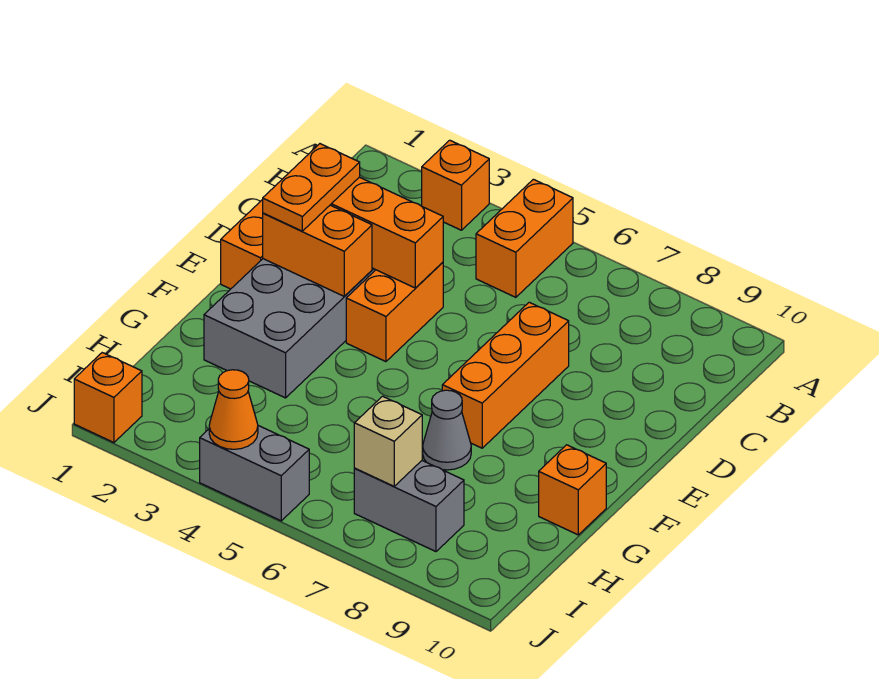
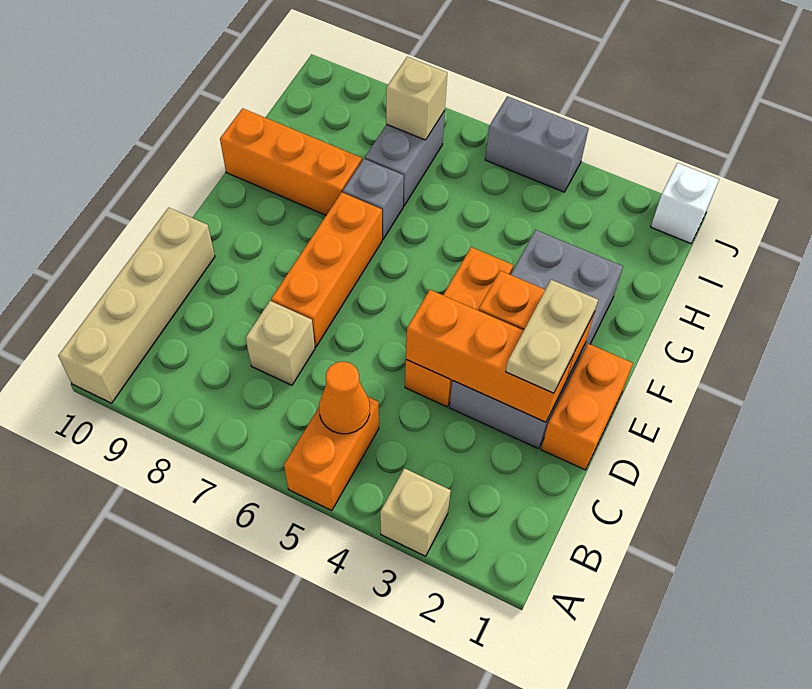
orange brick A3 level 1 -> tan brick A3 level 1
none -> tan brick A10:D10 level 1
none -> tan brick C7 level 1
orange plate D2:E2 level 3 -> tan plate D2:E2 level 3
orange brick D4:E4 level 1 -> orange brick D4:F4 level 1
grey cone G7 level 1 -> grey brick G7 level 1
orange brick G10 level 1 -> orange brick G8:G10 level 1
grey brick I7:I8 level 1 -> grey brick H7:I7 level 1
orange brick J1 level 1 -> white brick J1 level 1
orange cone J4 level 2 -> orange cone B5 level 2

